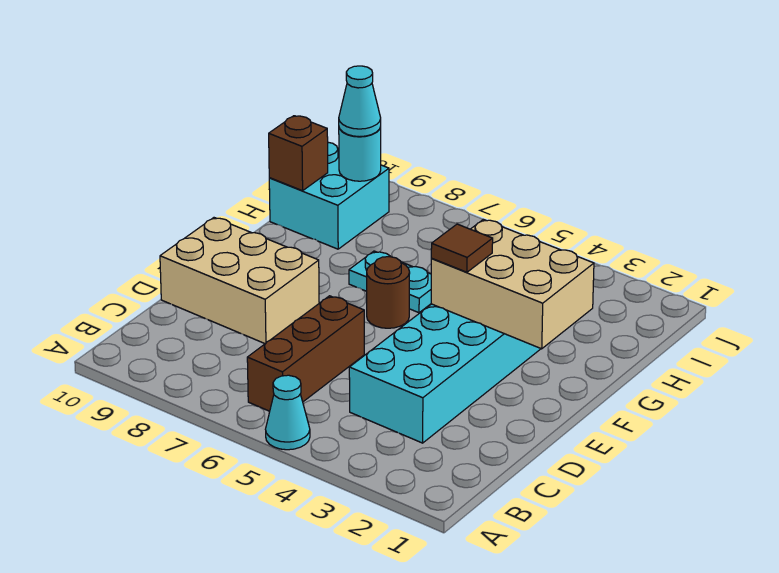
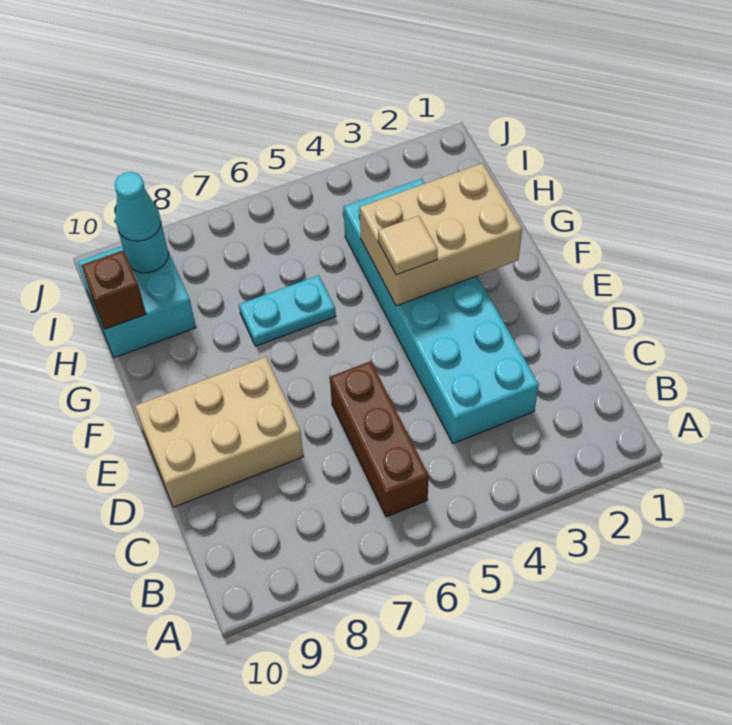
cyan cone A5 level 1 -> none
brown tile F4 level 3 -> tan tile F4 level 3
brown round brick F6 level 1 -> none

